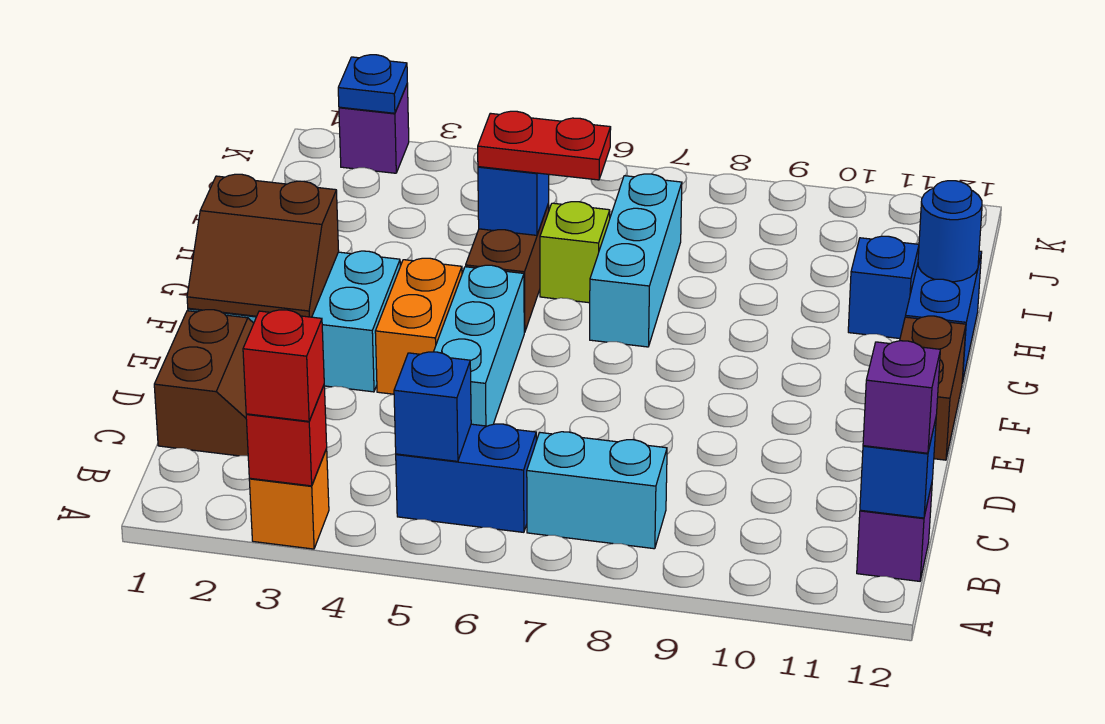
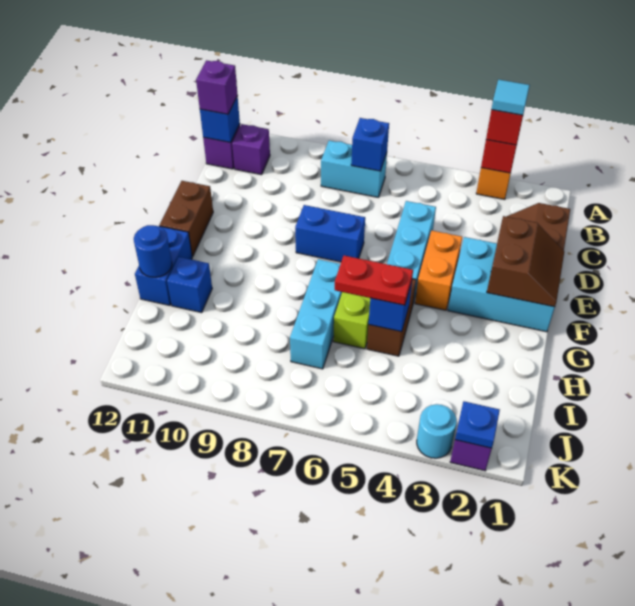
none -> cyan tile A3 level 4
blue brick B5:B6 level 1 -> blue brick E7:E8 level 1
blue brick B5 level 2 -> blue brick B7 level 2
none -> purple brick B11 level 1
brown slope E1:F2 level 2 top F -> brown slope E1:F2 level 2 top 2
none -> cyan round brick K3 level 1

